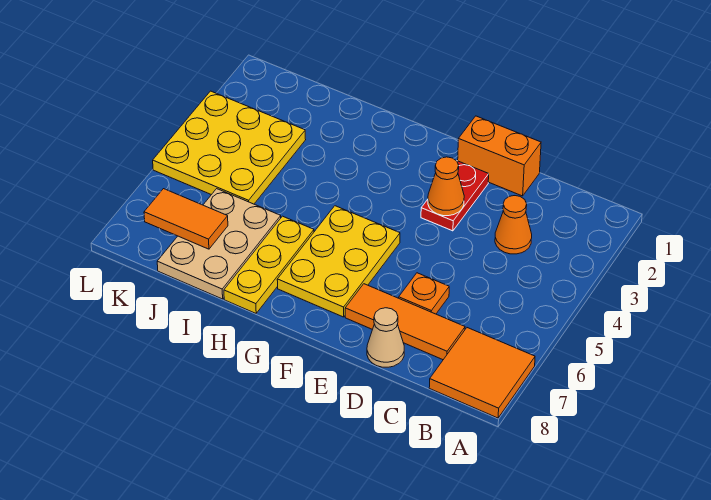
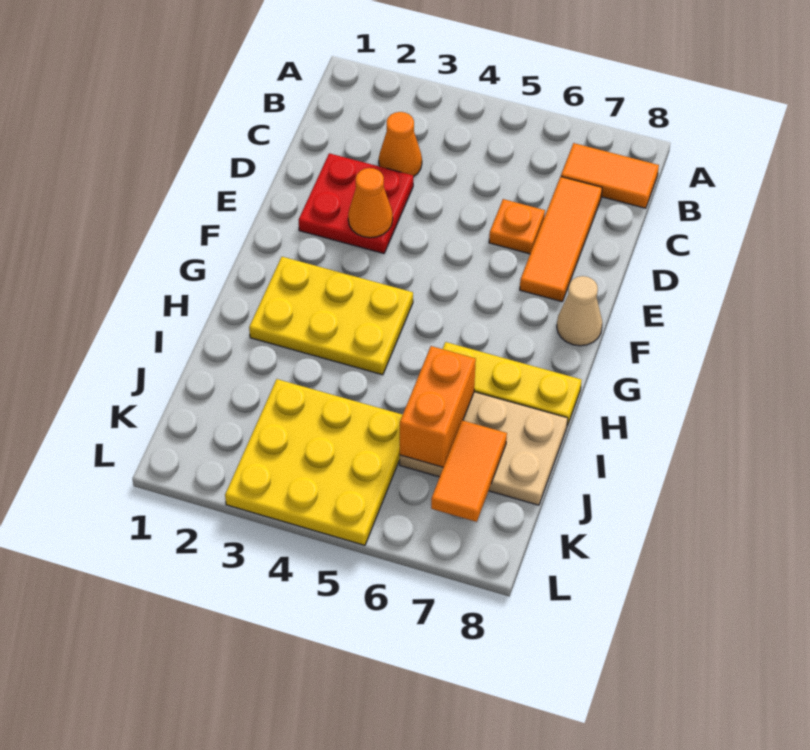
orange tile A7:B8 level 1 -> orange tile B7:B8 level 1
orange brick D1:E1 level 1 -> orange brick I6:J6 level 2
tan cone D8 level 1 -> tan cone F8 level 1
red plate E2:E3 level 1 -> red plate D2:E3 level 1
yellow plate F5:G7 level 1 -> yellow plate G2:H4 level 1

